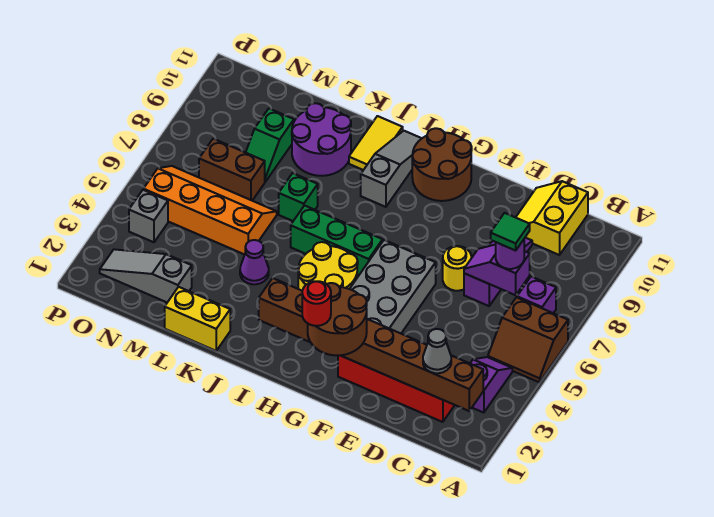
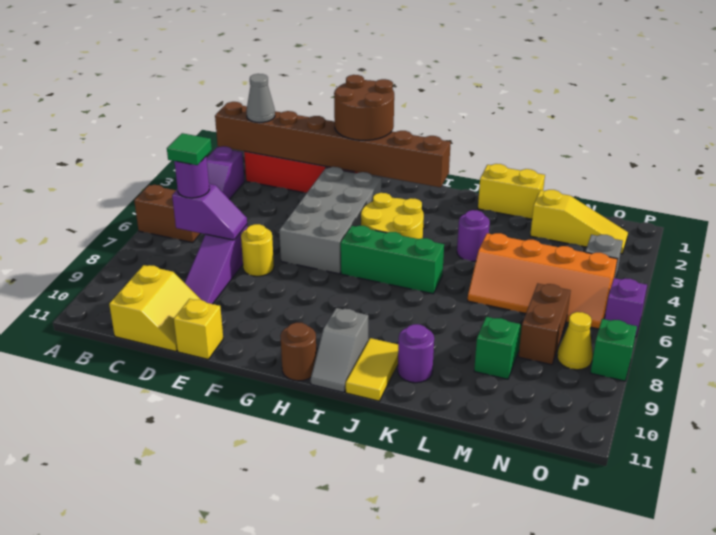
purple brick B7 level 1 -> purple brick P6 level 1
none -> yellow brick E11 level 1
red round brick G1 level 4 -> none
brown round brick G10:H11 level 1 -> brown round brick H11 level 1
grey slope I9:I11 level 1 top 9 -> grey slope I10:I11 level 1 top 10
purple cone K4 level 1 -> purple round brick K4 level 1
green brick K7 level 1 -> green brick P8 level 1
purple round brick K9:L10 level 1 -> purple round brick K10 level 1
grey slope M2:O2 level 1 top M -> yellow slope M2:O2 level 1 top M
brown brick M7:N7 level 1 -> brown brick N7:N8 level 1
none -> yellow cone O8 level 1

